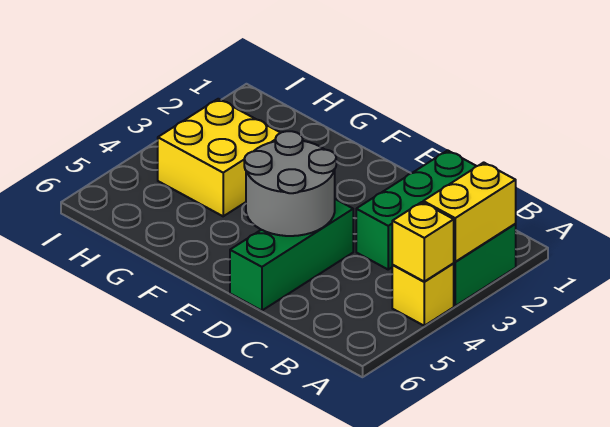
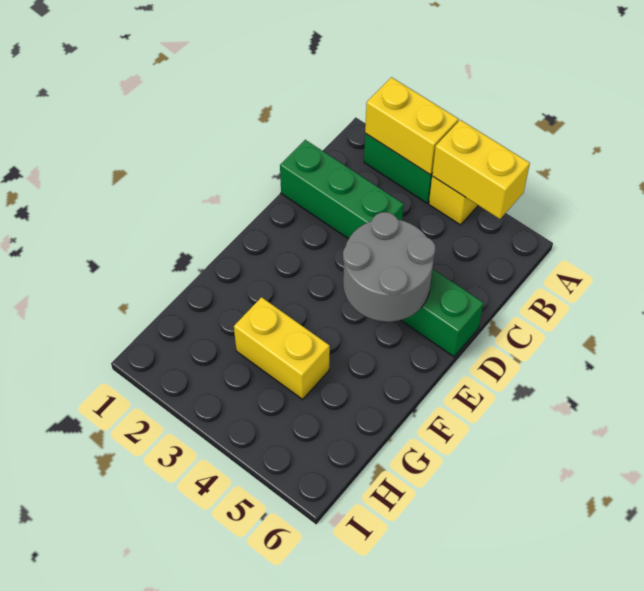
yellow brick A4 level 2 -> yellow brick A4:A5 level 2
yellow brick G3:H4 level 1 -> yellow brick G3:G4 level 1

